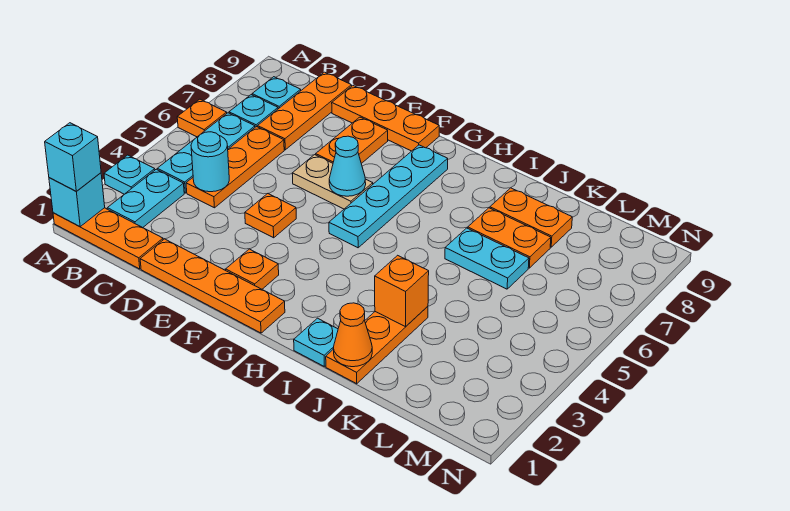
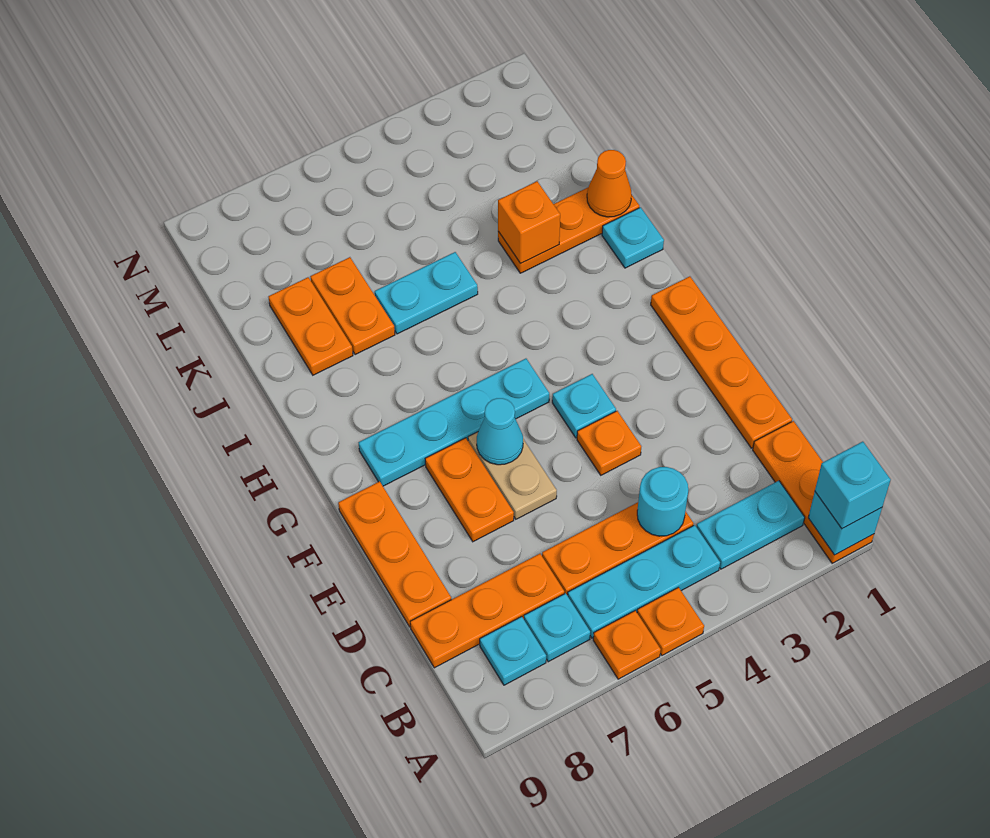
cyan plate A3 level 1 -> cyan plate F4 level 1
orange plate E7:E8 level 1 -> orange plate E7:F7 level 1
orange plate F2 level 1 -> orange plate A5 level 1
cyan plate J6:K6 level 1 -> cyan plate J5:J6 level 1

